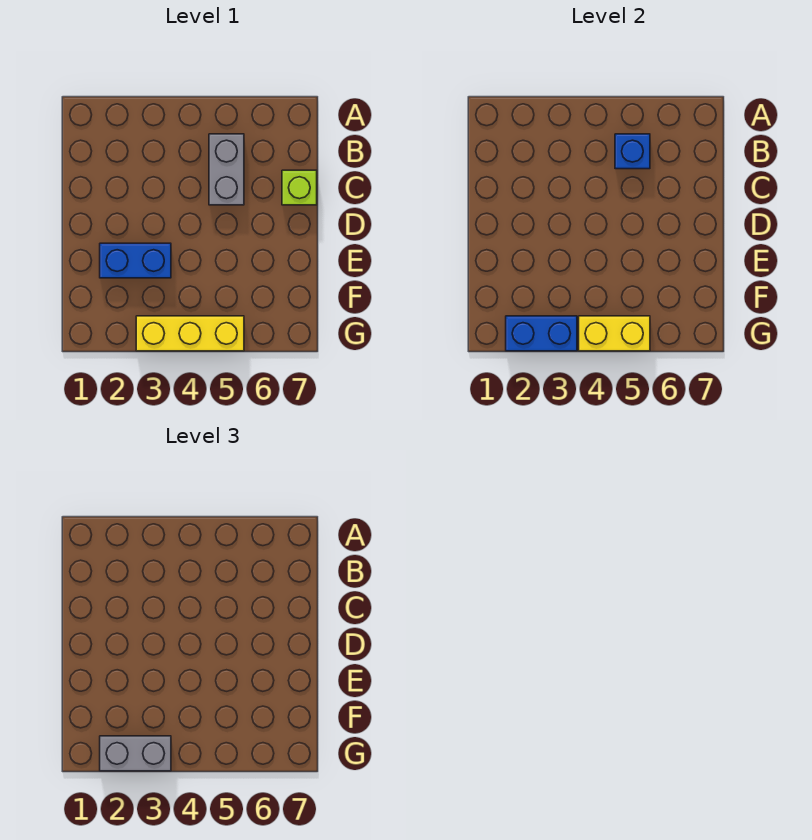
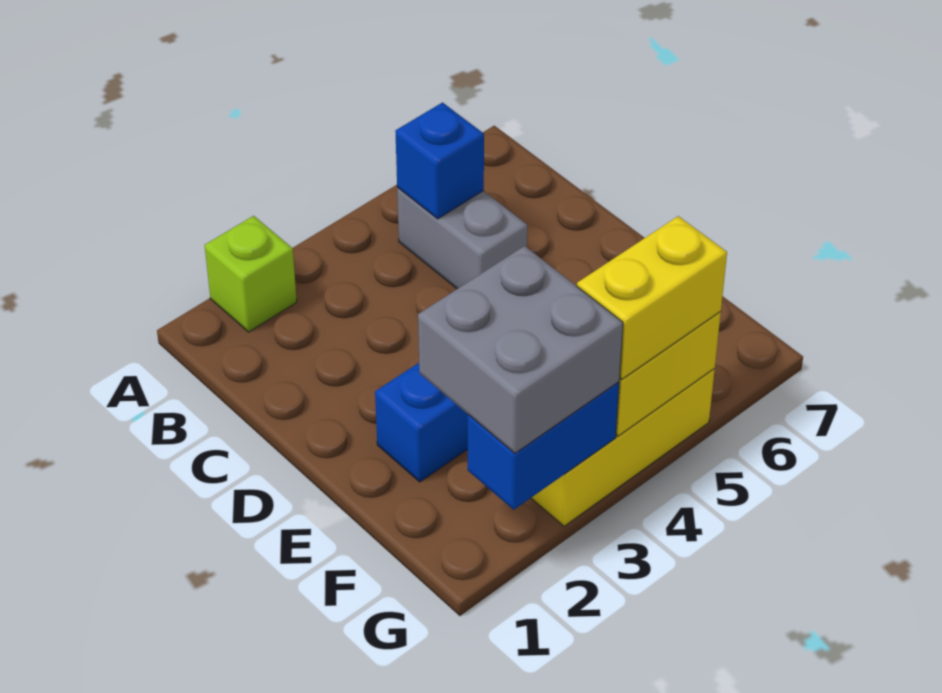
lime brick C7 level 1 -> lime brick A2 level 1
grey brick G2:G3 level 3 -> grey brick F2:G3 level 3
none -> yellow brick G4:G5 level 3

